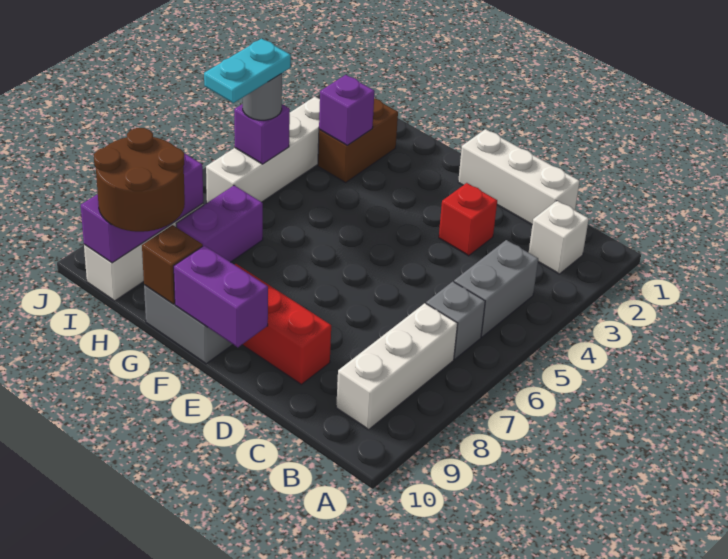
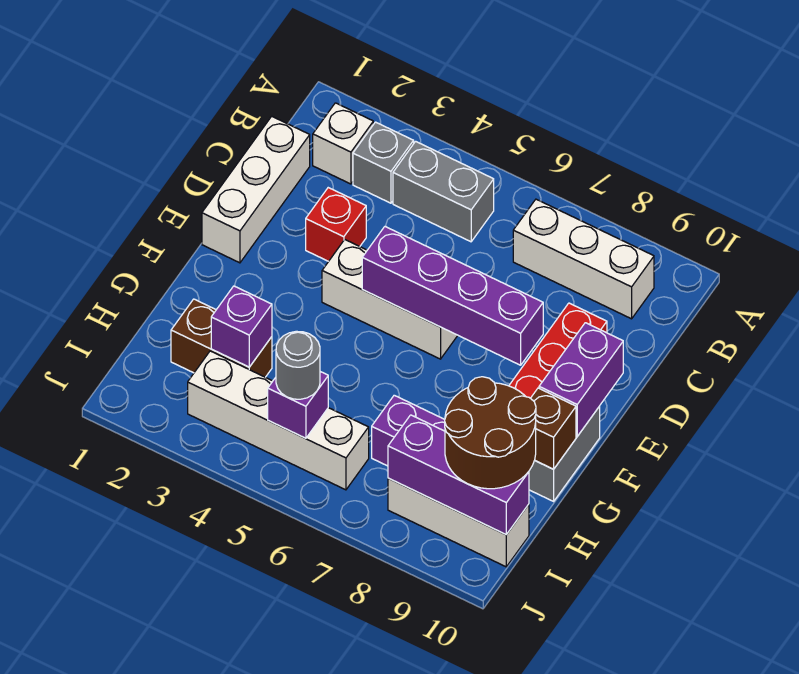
grey brick B6 level 1 -> grey brick B3 level 1
none -> white brick E4:E6 level 1
none -> purple brick E5:E8 level 2
cyan plate I5:I6 level 4 -> none

